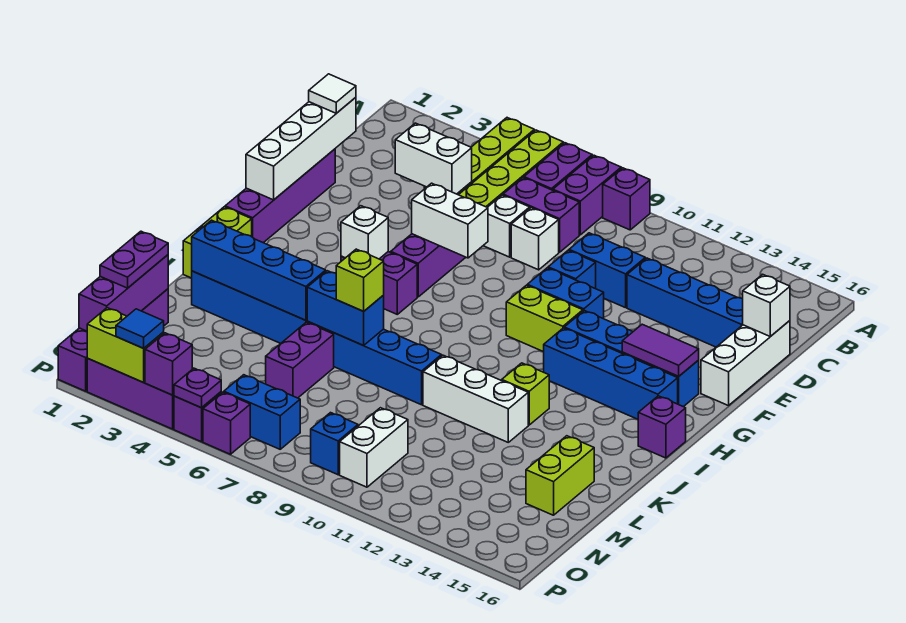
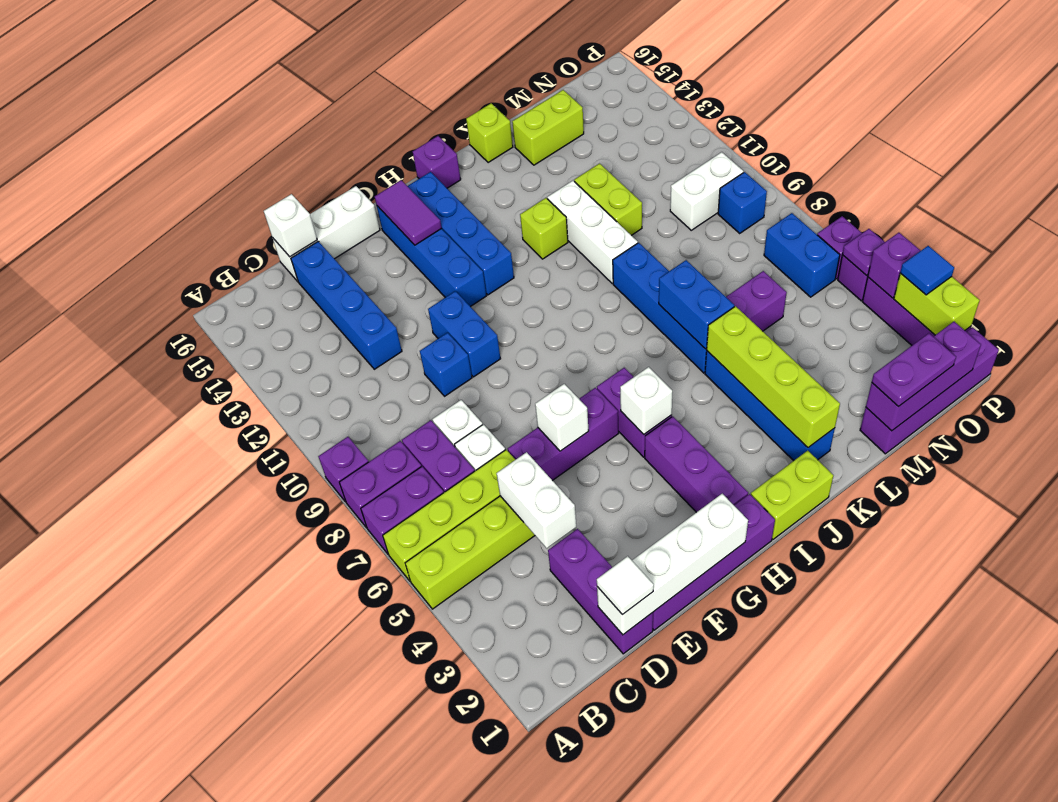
none -> purple brick D1:D3 level 1
blue brick D10:D11 level 1 -> none
white brick F6:F7 level 2 -> white brick F6 level 2
lime brick G10:G11 level 1 -> lime brick L11:L12 level 1
none -> purple brick H2:H4 level 1
blue brick K2:K5 level 2 -> lime brick K2:K5 level 2
lime brick K7 level 3 -> lime brick K16 level 1

